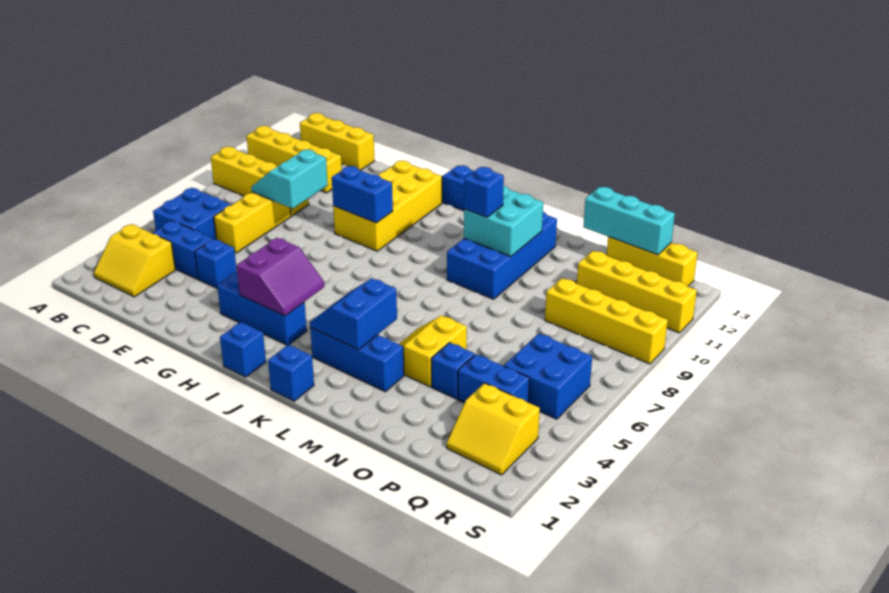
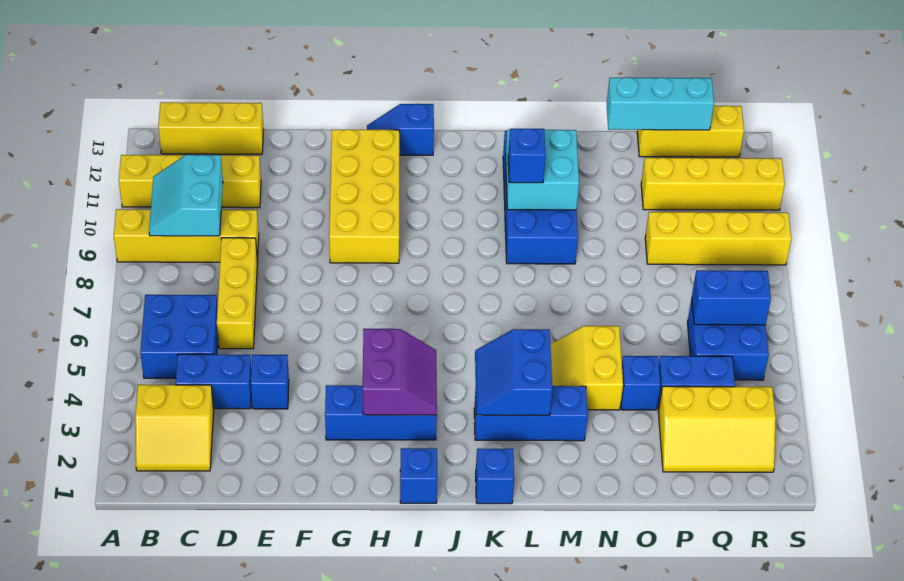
cyan slope D8:E9 level 2 top E -> cyan slope B9:C10 level 2 top C
blue brick G9:H9 level 2 -> blue brick Q6:R6 level 2
yellow slope Q2:R3 level 1 top 3 -> yellow slope P2:R3 level 1 top 3

